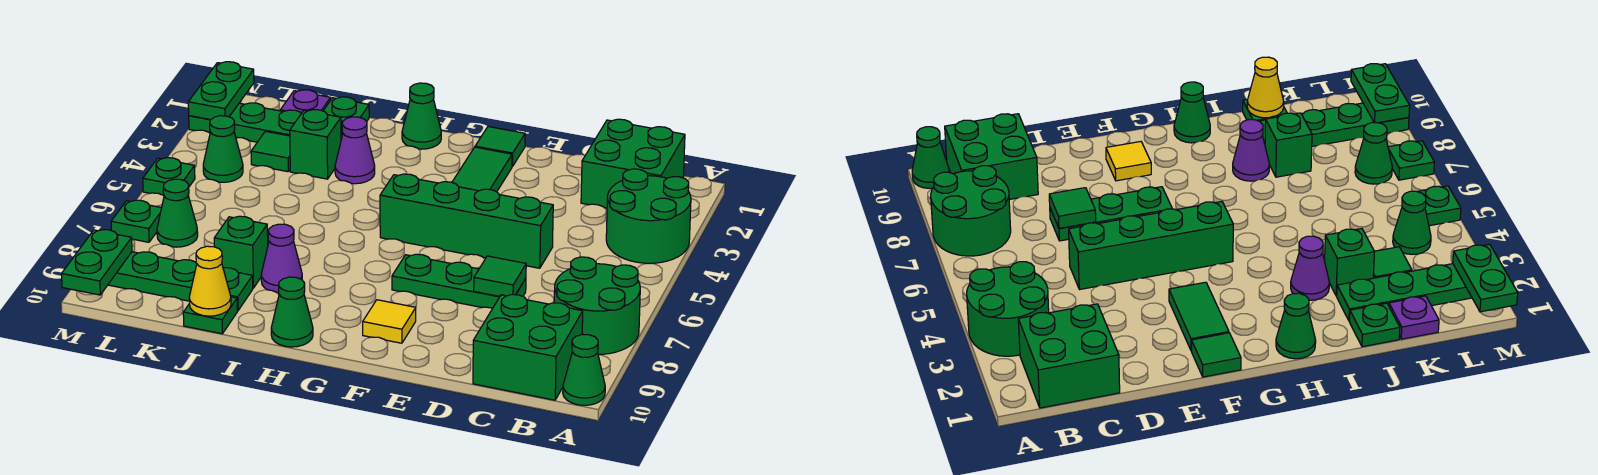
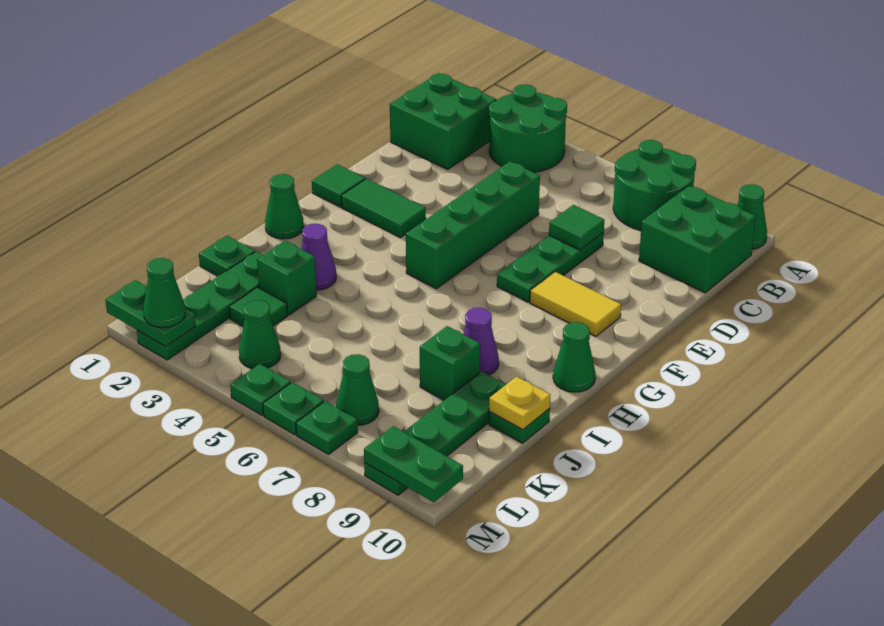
yellow tile F9 level 1 -> yellow tile F8:F9 level 1
yellow cone J10 level 2 -> yellow plate J10 level 2
purple plate K1 level 1 -> none
none -> green cone M2 level 3
none -> green plate M6 level 1

